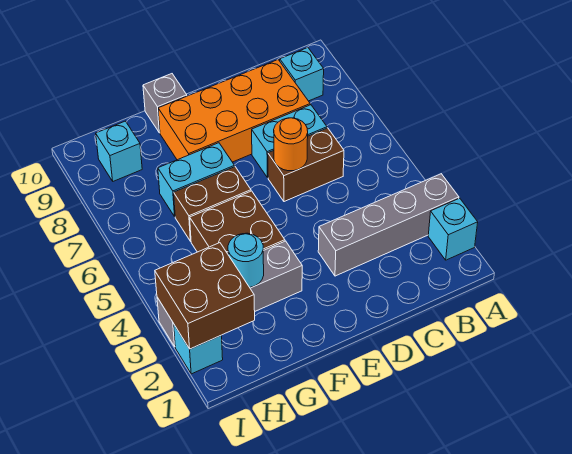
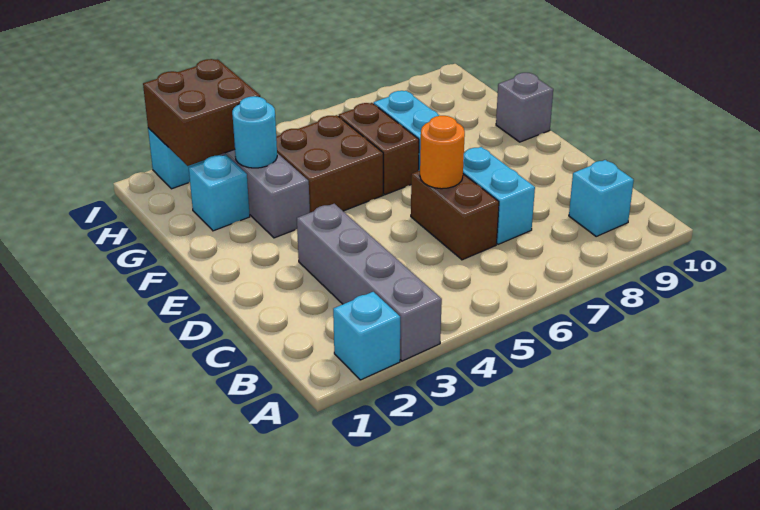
orange brick C8:F9 level 1 -> none
cyan brick H9 level 1 -> cyan brick G2 level 1

